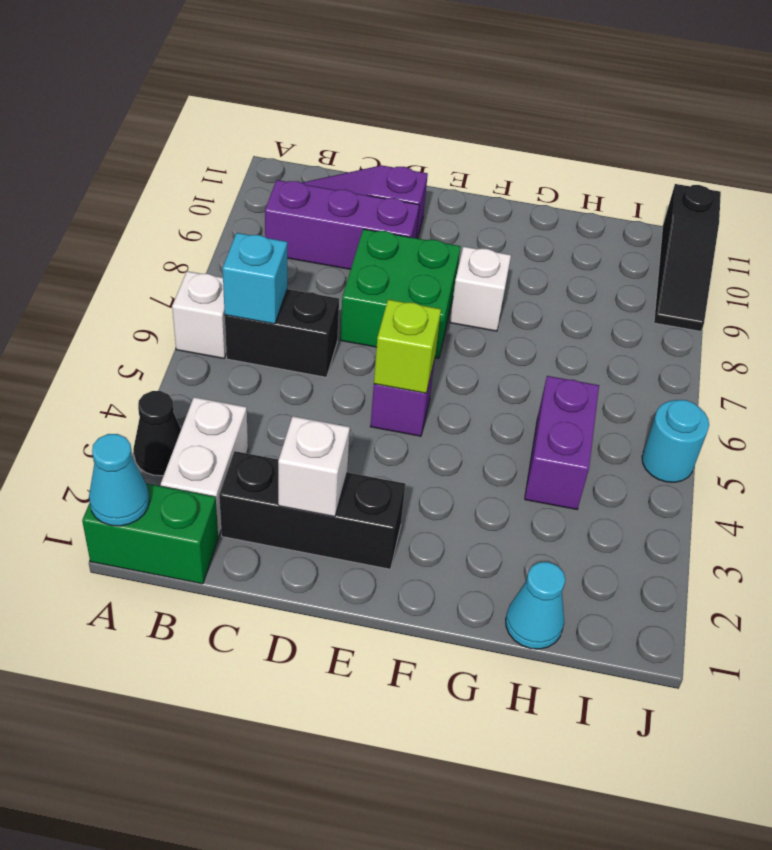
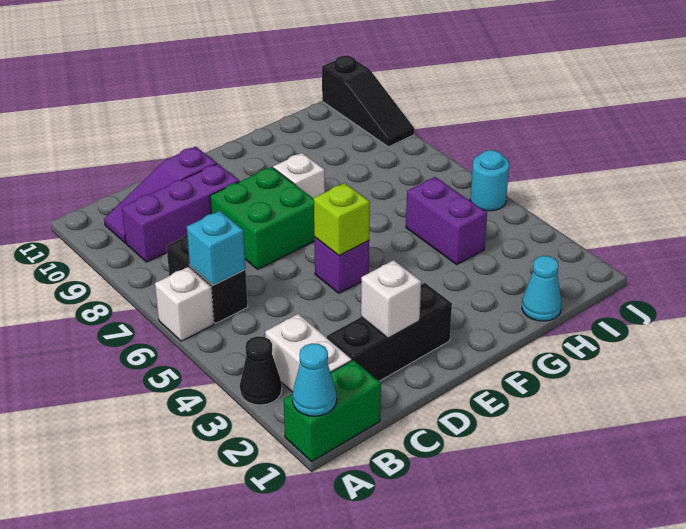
black brick B6:C6 level 1 -> black brick B6:B7 level 1

